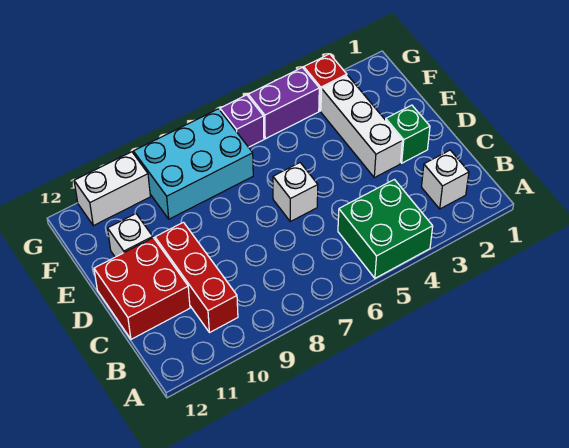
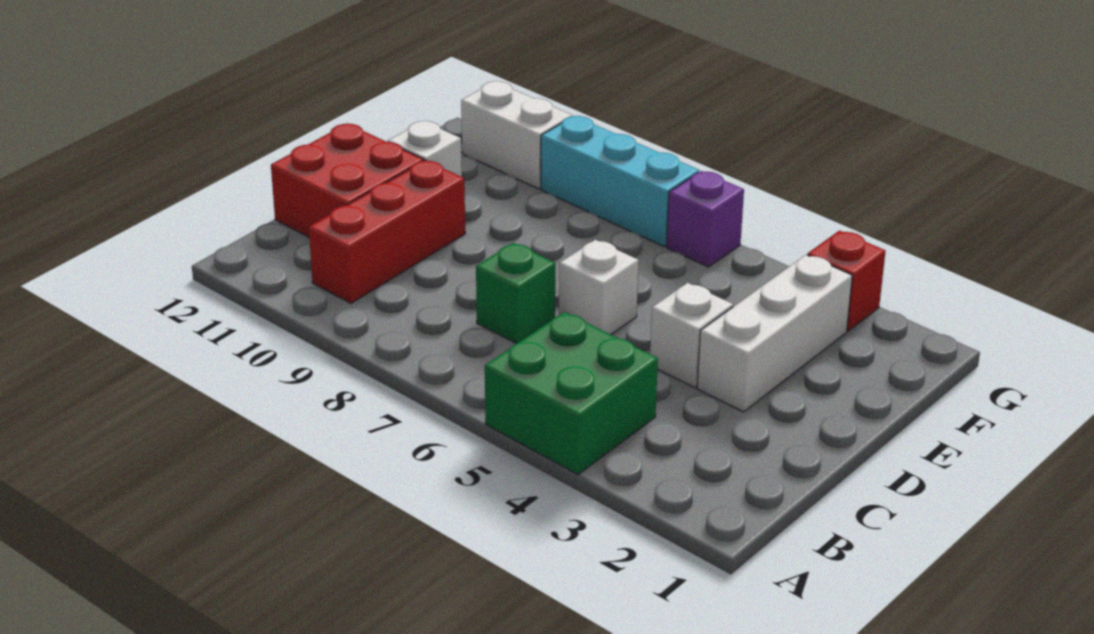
white brick B2 level 1 -> white brick D4 level 1
green brick D2 level 1 -> green brick C7 level 1
cyan brick F7:G9 level 1 -> cyan brick G7:G9 level 1
purple brick G4:G5 level 1 -> none

